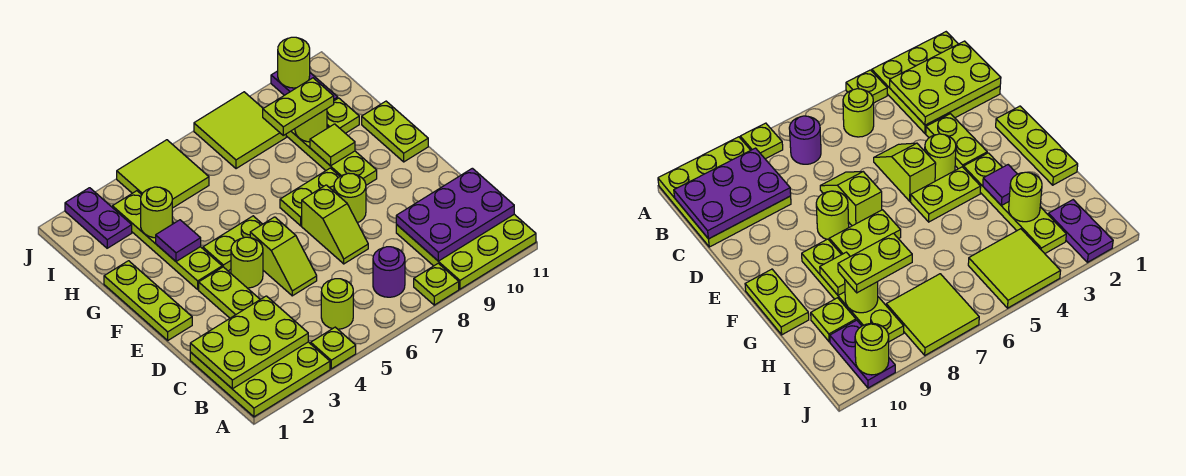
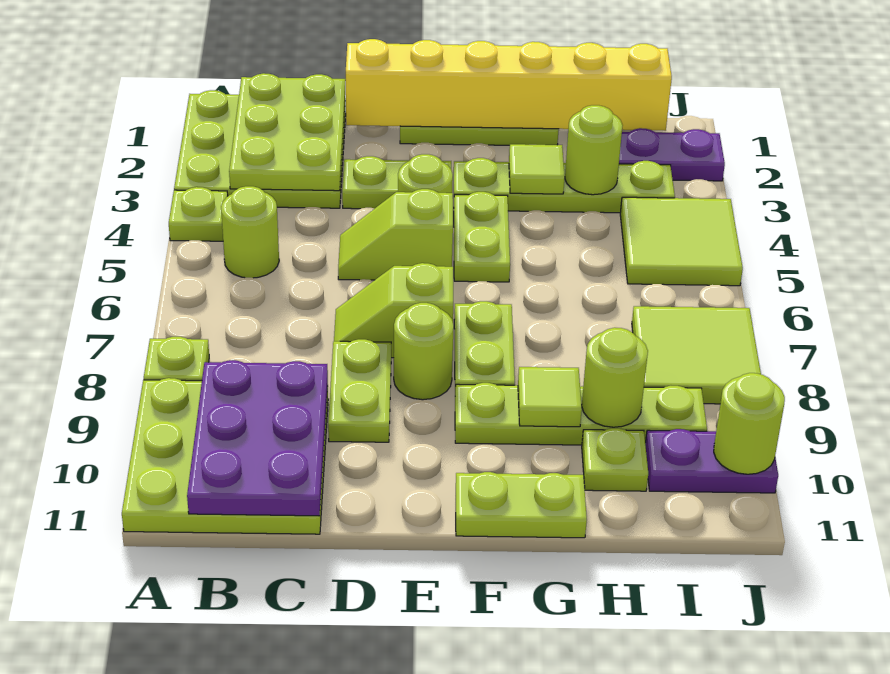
purple round brick B7 level 1 -> none
none -> yellow brick D1:I1 level 2
purple tile G3 level 2 -> lime tile G3 level 2
lime plate H8:H9 level 3 -> lime plate D8:D9 level 1

